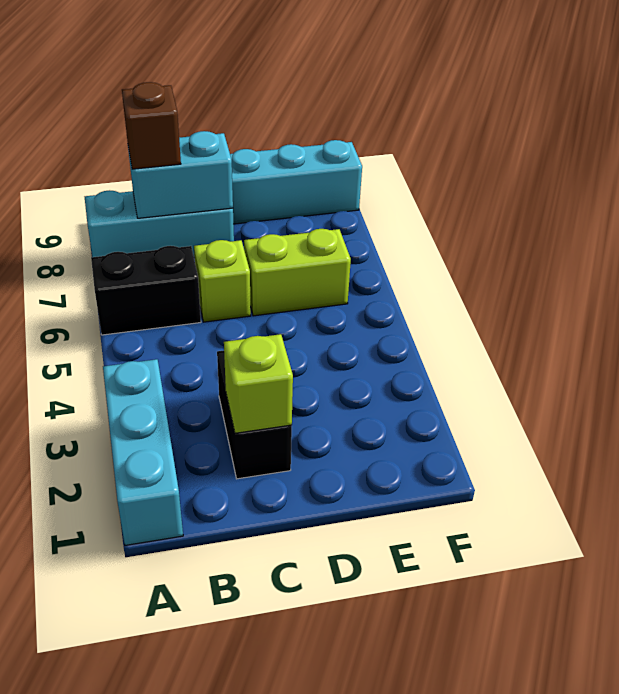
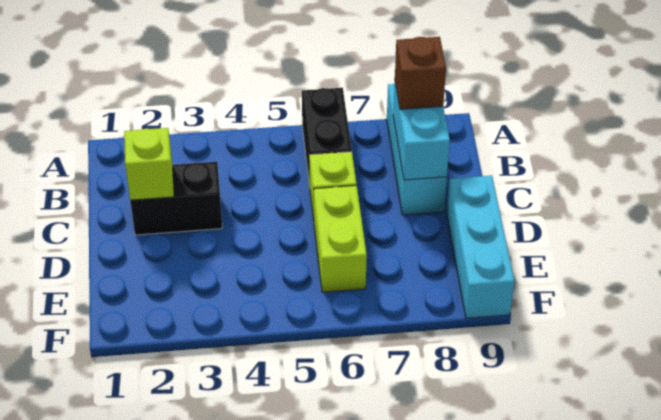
cyan brick A1:A3 level 1 -> none

